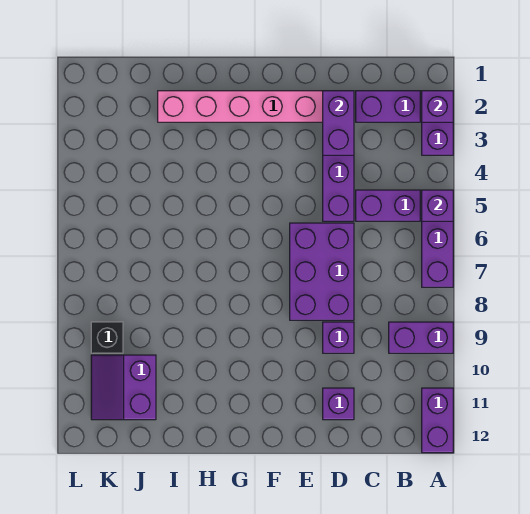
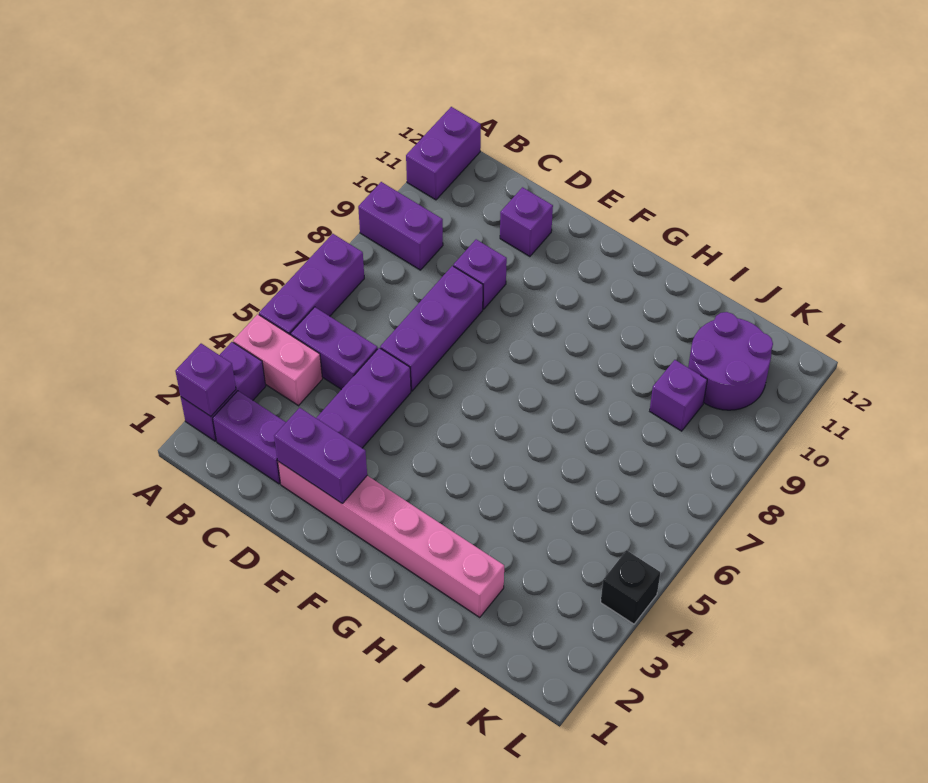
none -> pink brick A4:B4 level 1
purple brick A5 level 2 -> purple brick J9 level 1
purple brick D2:D3 level 2 -> purple brick D2:E2 level 2
purple brick D6:E8 level 1 -> purple brick D6:D8 level 1
purple slope J10:K11 level 1 top J -> purple round brick J10:K11 level 1
black brick K9 level 1 -> black brick L4 level 1

